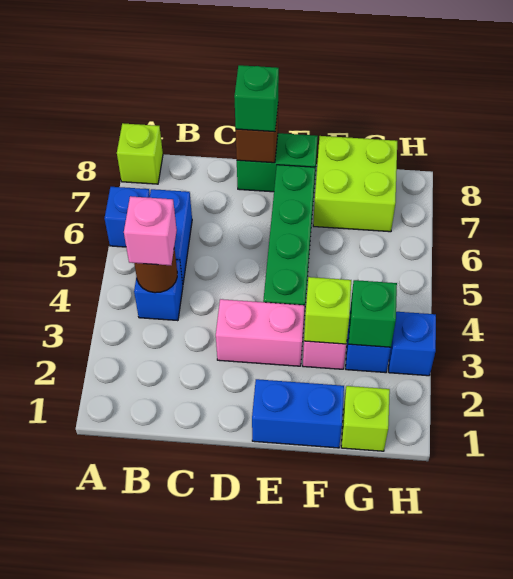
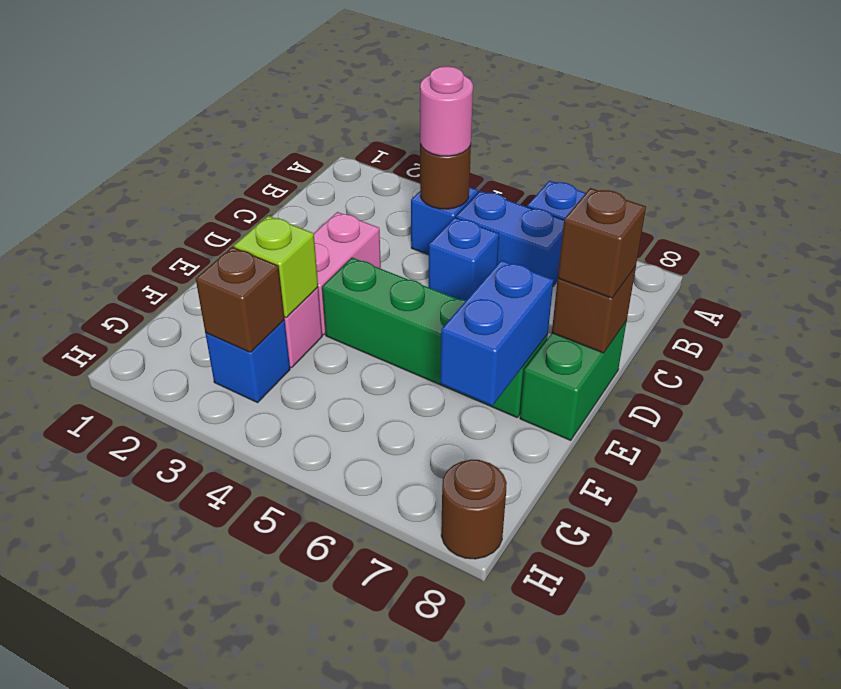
lime brick A8 level 1 -> none
pink brick B4 level 3 -> pink round brick B4 level 3
green brick D8 level 3 -> brown brick D8 level 3
blue brick E1:F1 level 1 -> blue brick E7:F7 level 2
lime brick F7:G8 level 1 -> none
lime brick G1 level 1 -> none
green brick G3 level 2 -> brown brick G3 level 2
blue brick H3 level 1 -> blue brick C5 level 1
none -> brown round brick H8 level 1

